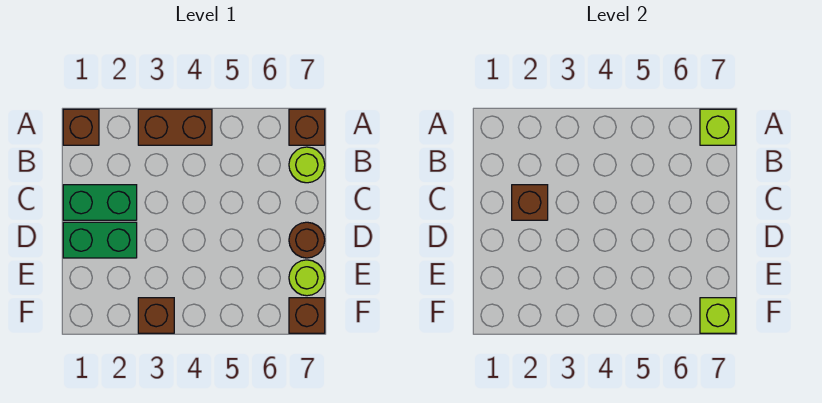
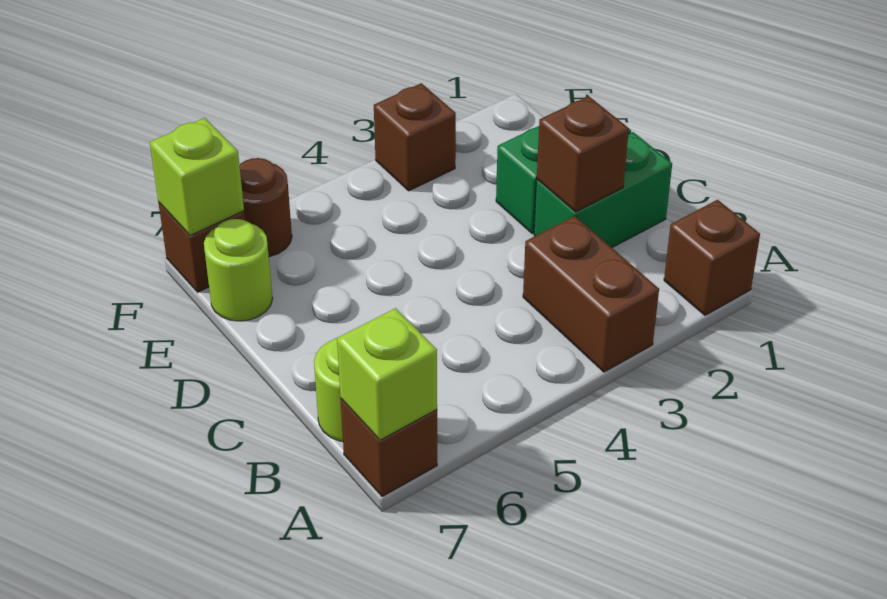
brown brick A3:A4 level 1 -> brown brick A3:B3 level 1
brown round brick D7 level 1 -> brown round brick F6 level 1

